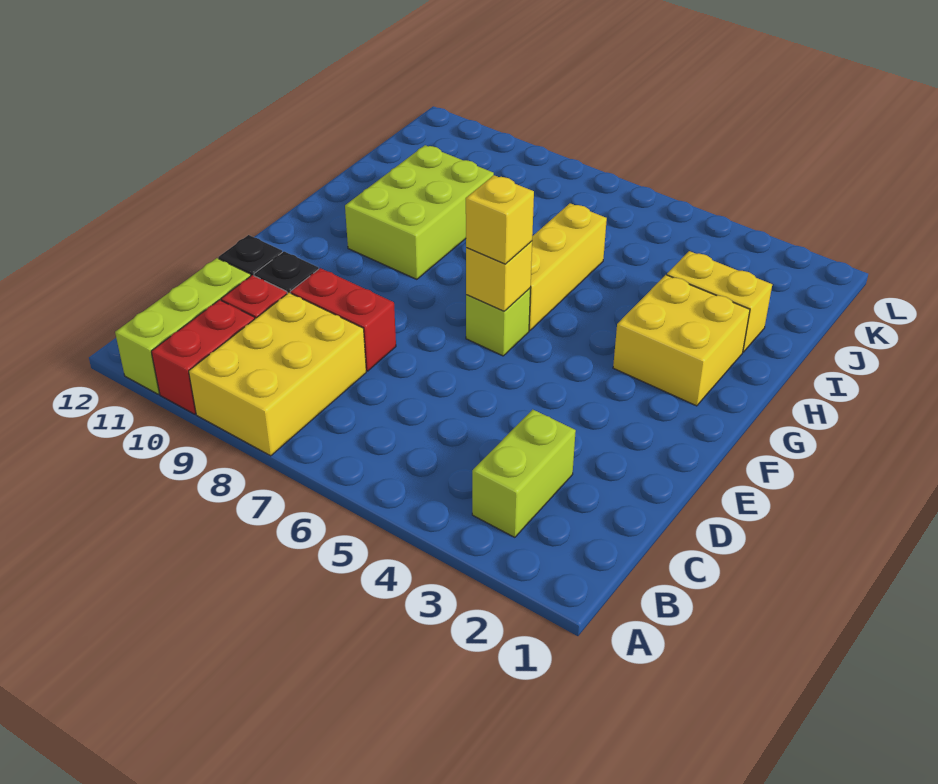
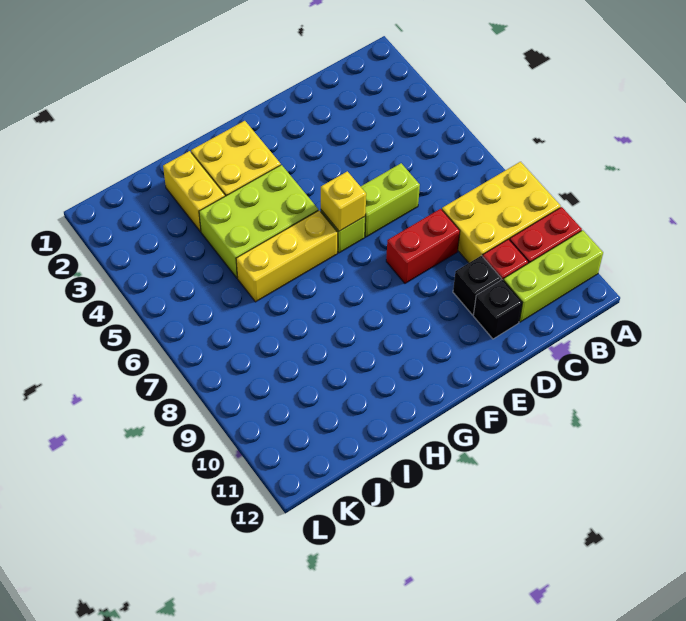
lime brick B3:C3 level 1 -> lime brick D6:E6 level 1
red brick D8:D9 level 1 -> red brick D8:E8 level 1
yellow brick F6 level 3 -> none
lime brick G9:I10 level 1 -> lime brick G4:I5 level 1

